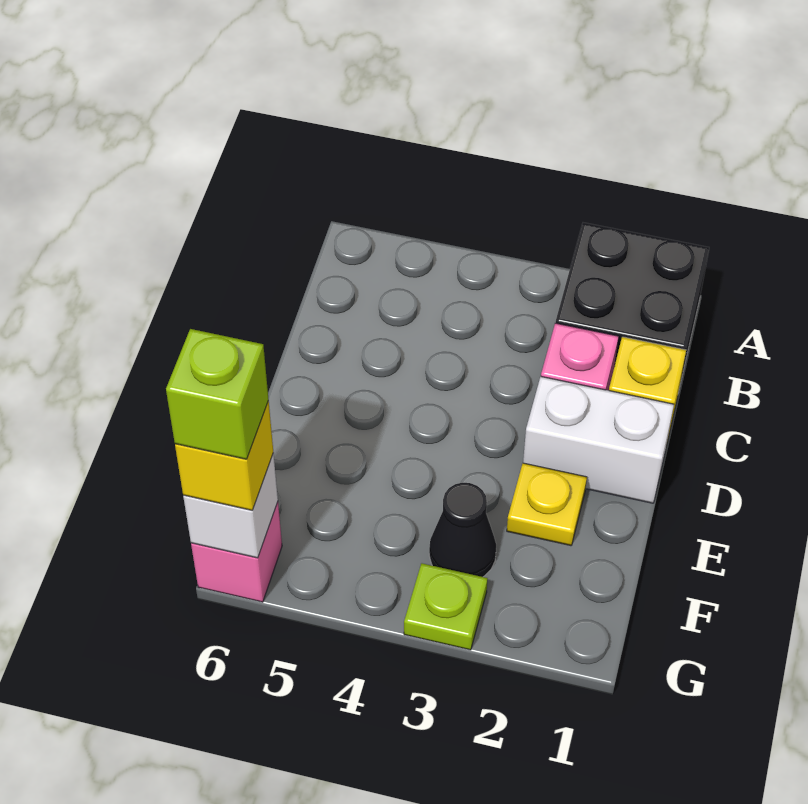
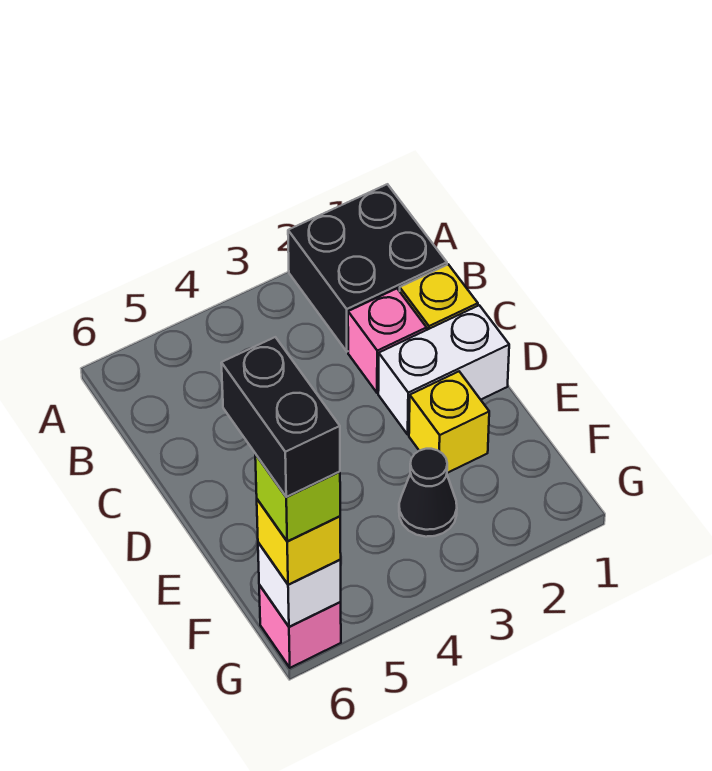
yellow plate E2 level 1 -> yellow brick E2 level 1
none -> black brick F6:G6 level 5
lime plate G3 level 1 -> none

